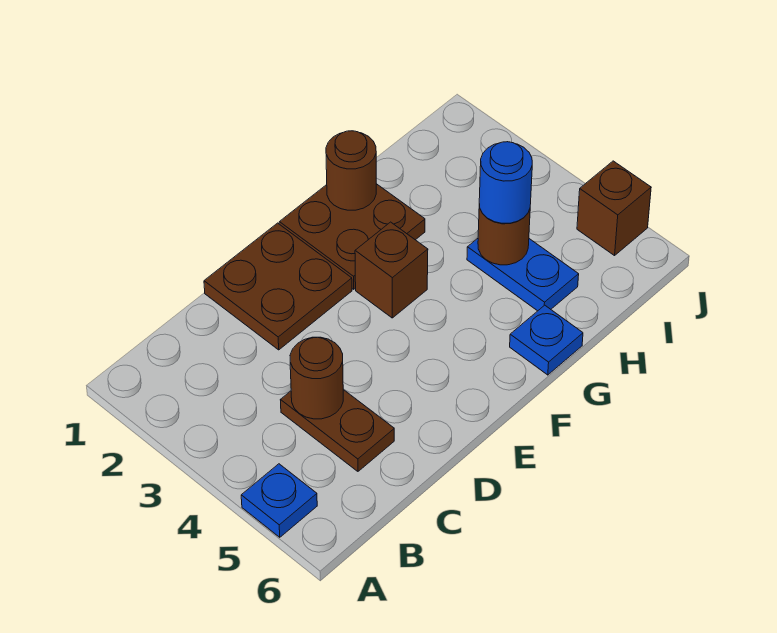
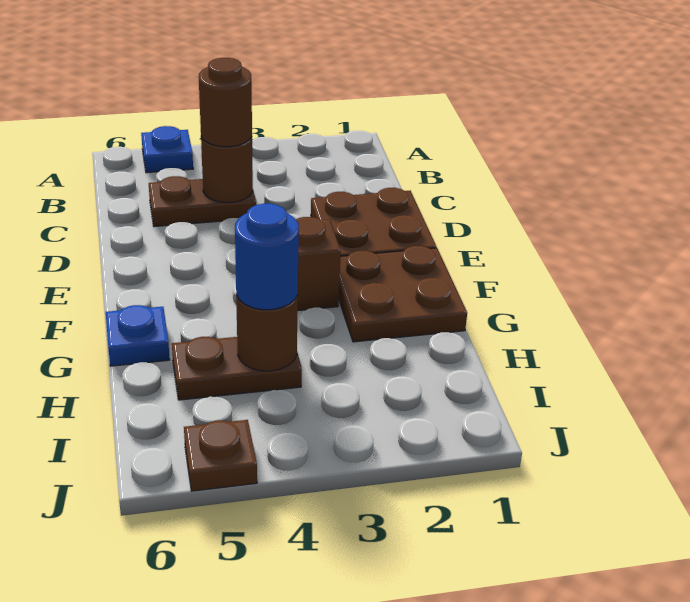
brown round brick G1 level 2 -> brown round brick C4 level 3
blue plate H4:H5 level 1 -> brown plate H4:H5 level 1
brown brick J5 level 1 -> brown plate J5 level 1

